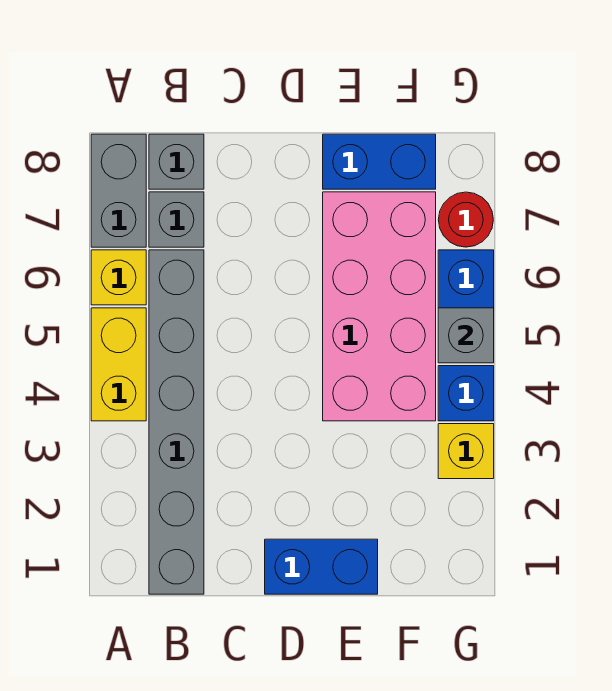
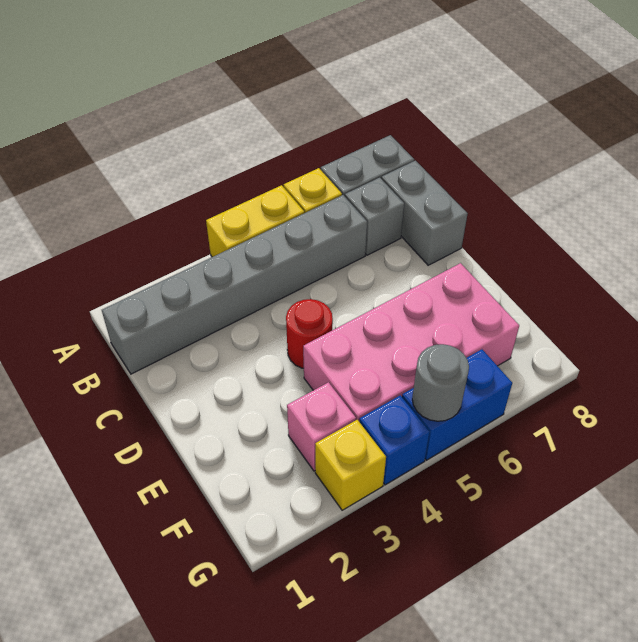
grey brick B8 level 1 -> grey brick B8:C8 level 1
blue brick D1:E1 level 1 -> none
blue brick E8:F8 level 1 -> none
none -> pink brick F3 level 1
grey brick G5 level 2 -> grey round brick G5 level 2
red round brick G7 level 1 -> red round brick D4 level 1

